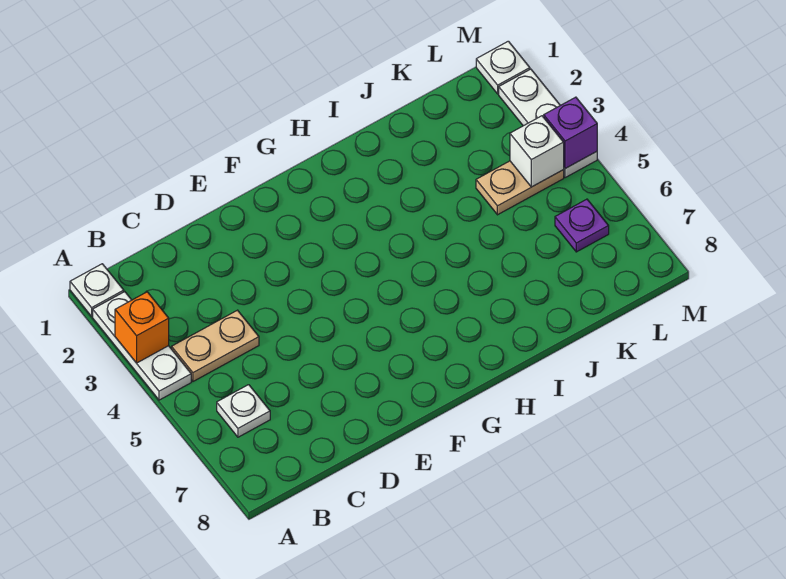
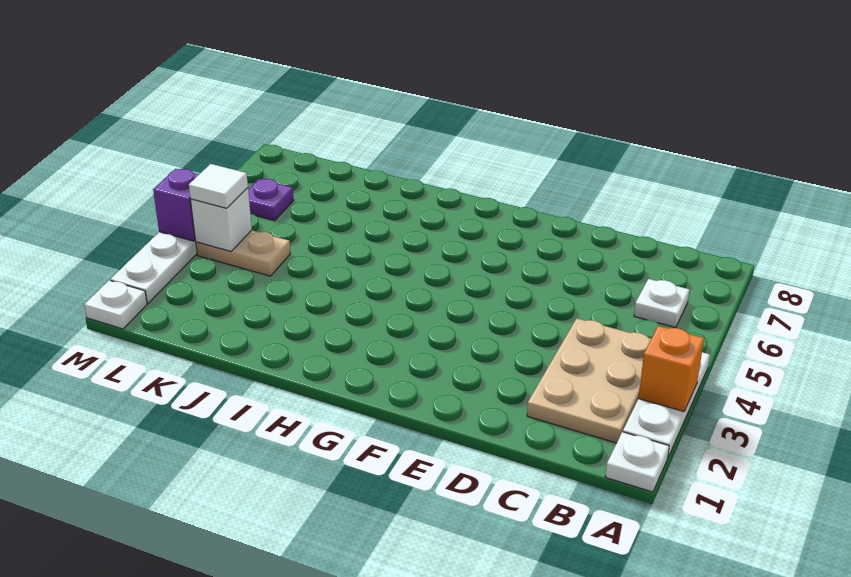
tan plate B4:C4 level 1 -> tan plate B2:C4 level 1
none -> white tile L4 level 3

